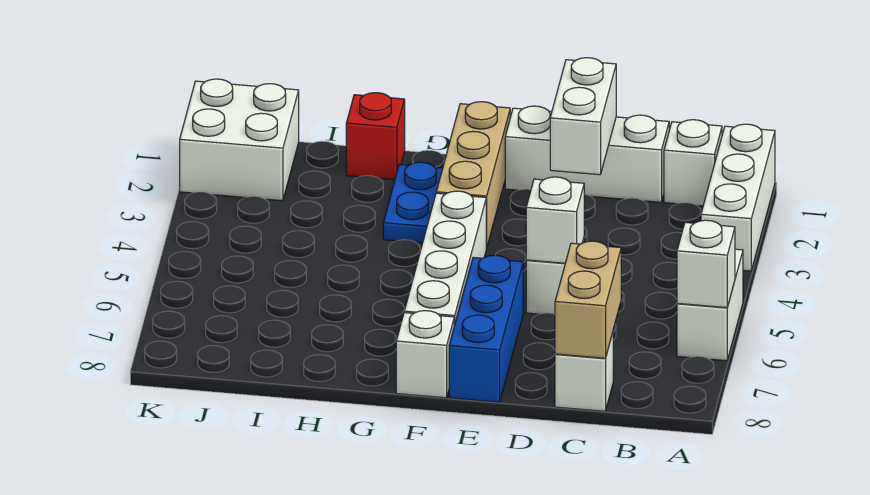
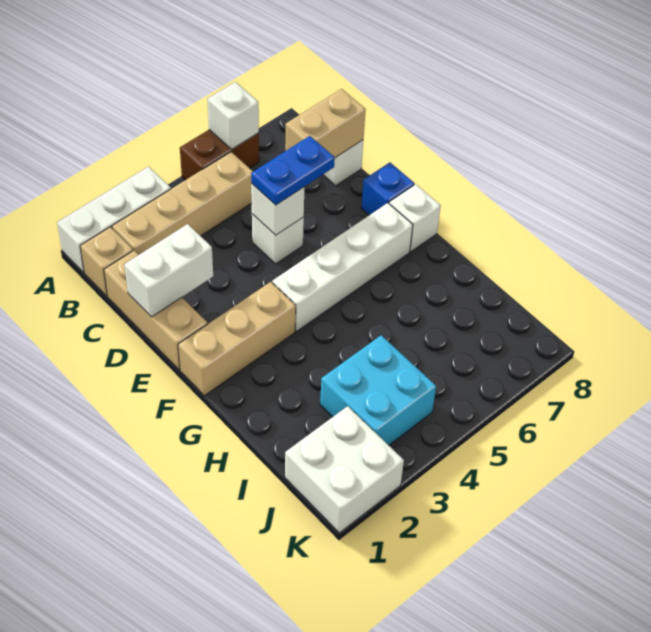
white brick A5:A6 level 1 -> brown brick A5:A6 level 1
white brick B1 level 1 -> tan brick B1 level 1
none -> tan brick B2:B5 level 1
white brick C1:E1 level 1 -> tan brick C1:E1 level 1
blue brick E6:E8 level 1 -> blue brick E8 level 1
blue plate G2:G3 level 1 -> blue plate D5:D6 level 3
red brick H1 level 1 -> none
none -> cyan brick I3:J4 level 1

